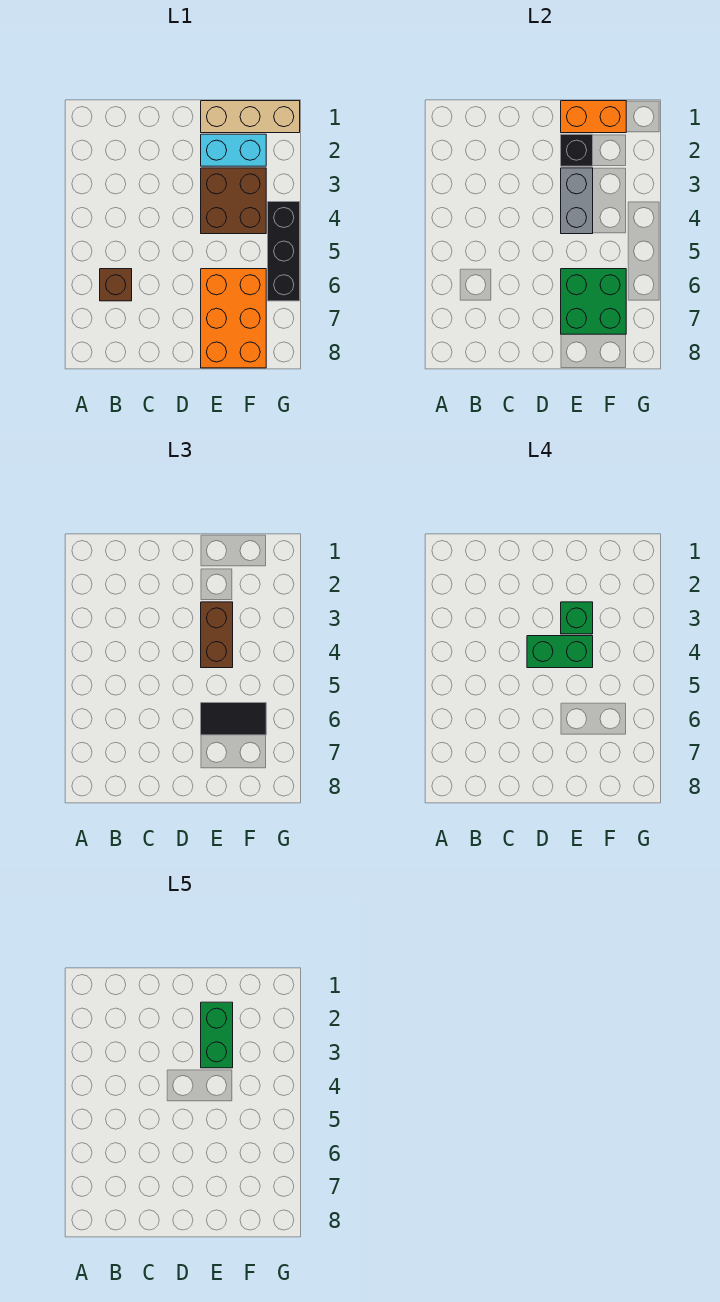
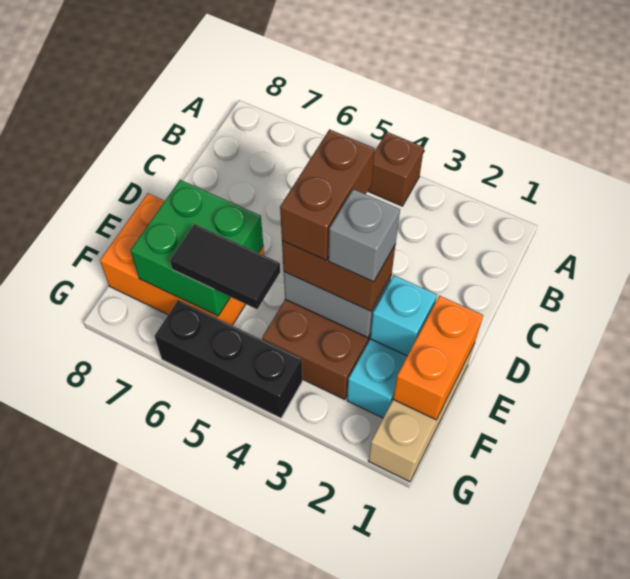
brown brick B6 level 1 -> brown brick A4 level 1
green brick D4:E4 level 4 -> brown brick D4:E4 level 4
black brick E2 level 2 -> cyan brick E2 level 2
green brick E2:E3 level 5 -> none
green brick E3 level 4 -> grey brick E3 level 4
black tile E6:F6 level 3 -> black tile F5:F6 level 3

